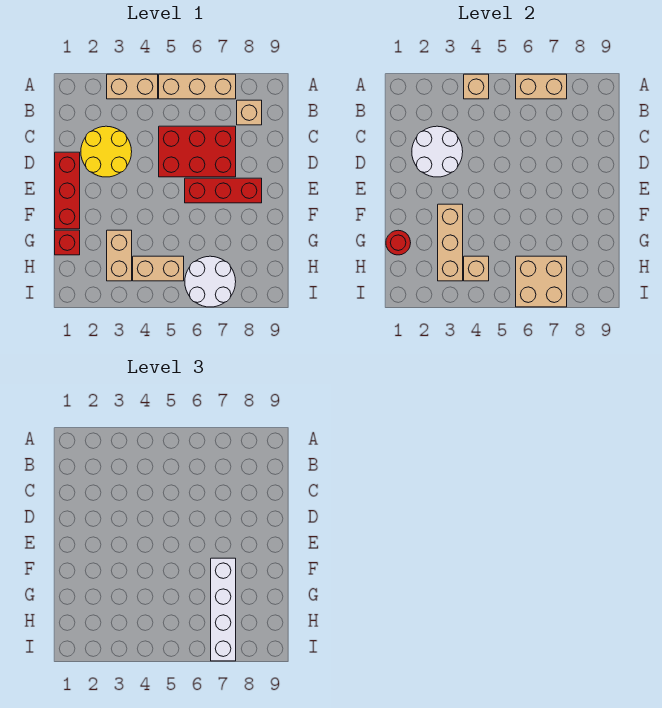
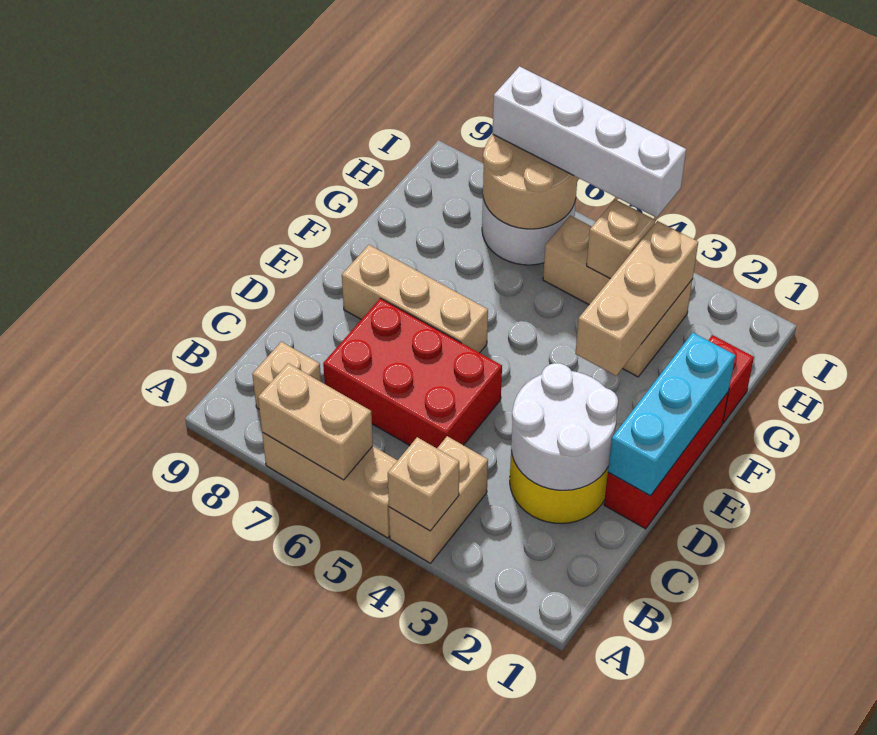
tan brick A3:A4 level 1 -> tan brick A4:B4 level 1
none -> cyan brick D1:F1 level 2
red brick E6:E8 level 1 -> tan brick E6:E8 level 1
white brick F7:I7 level 3 -> white brick I4:I7 level 3
red round brick G1 level 2 -> none
tan brick H6:I7 level 2 -> tan round brick H6:I7 level 2

